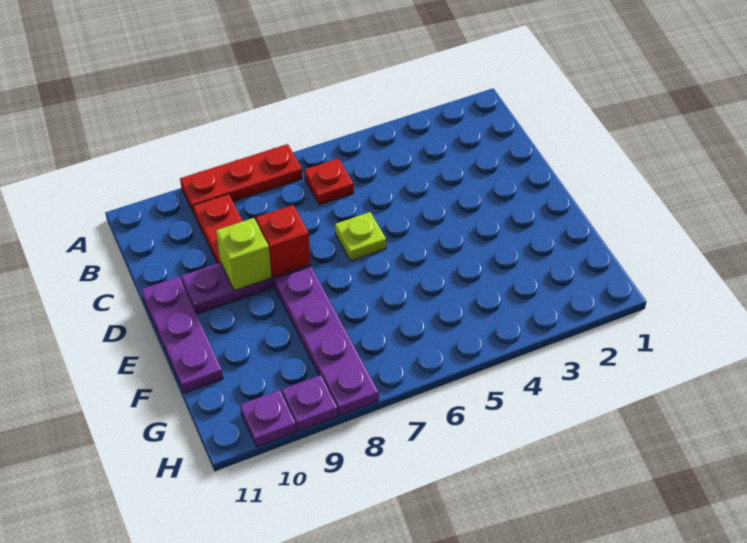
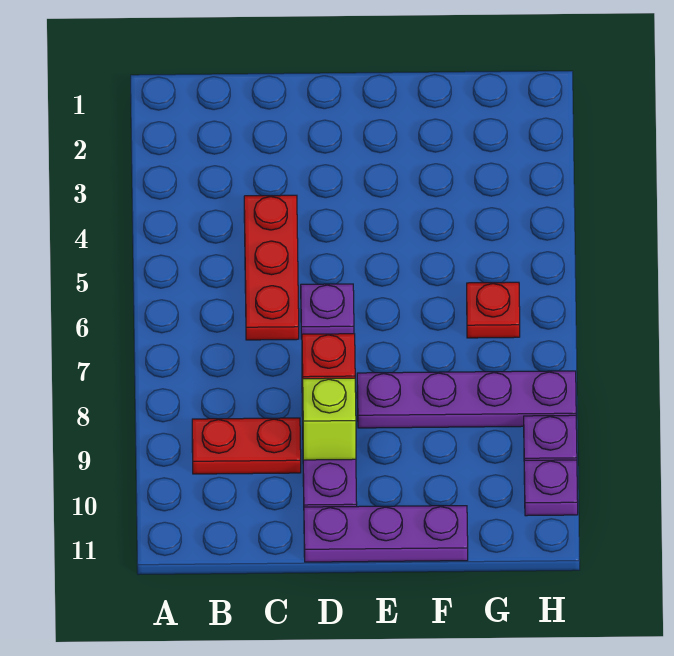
red plate A7:A9 level 1 -> red plate C4:C6 level 1
red plate B6 level 1 -> red plate G6 level 1
lime plate D6 level 1 -> purple plate D6 level 1

